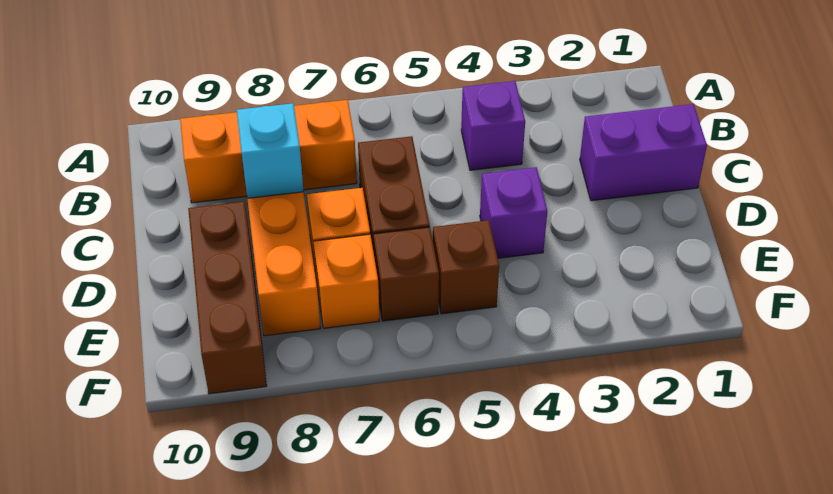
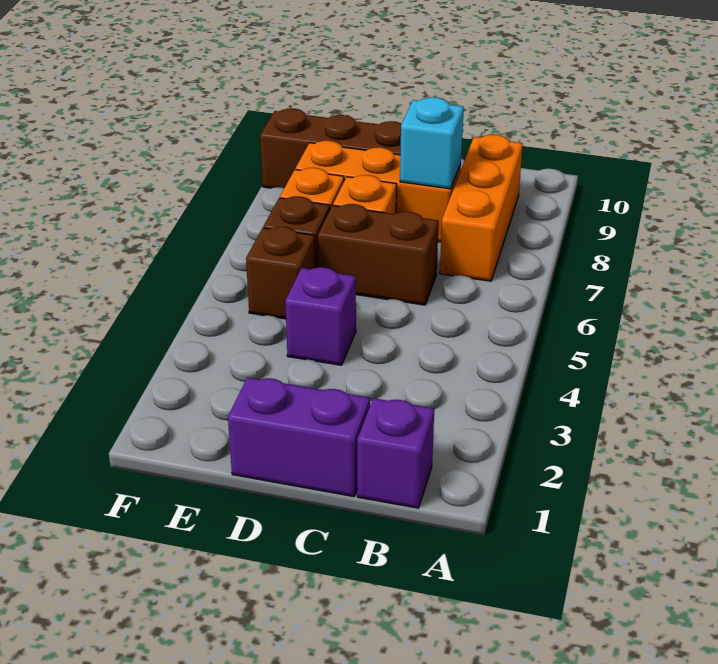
purple brick B4 level 1 -> purple brick B1 level 1
purple brick C1:C2 level 1 -> purple brick C1:D1 level 1

